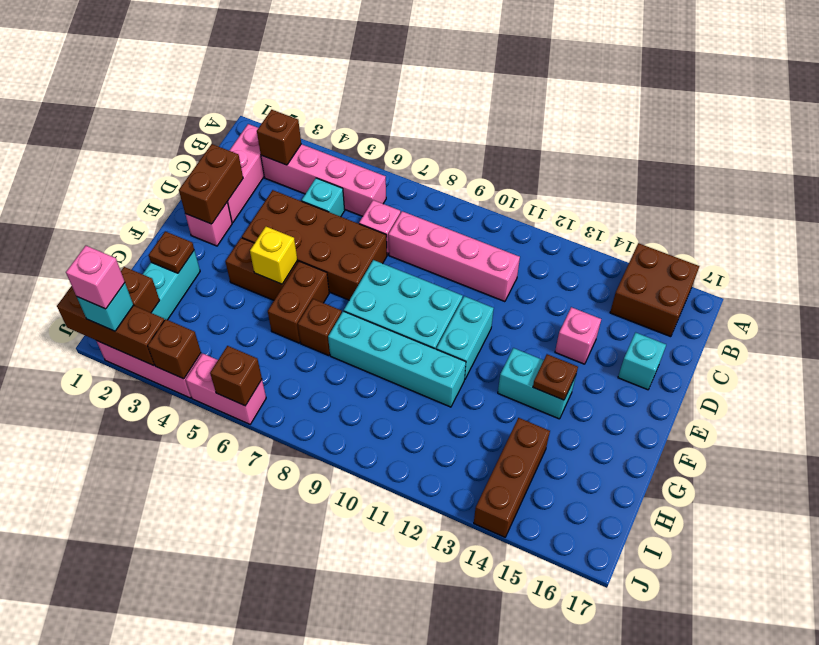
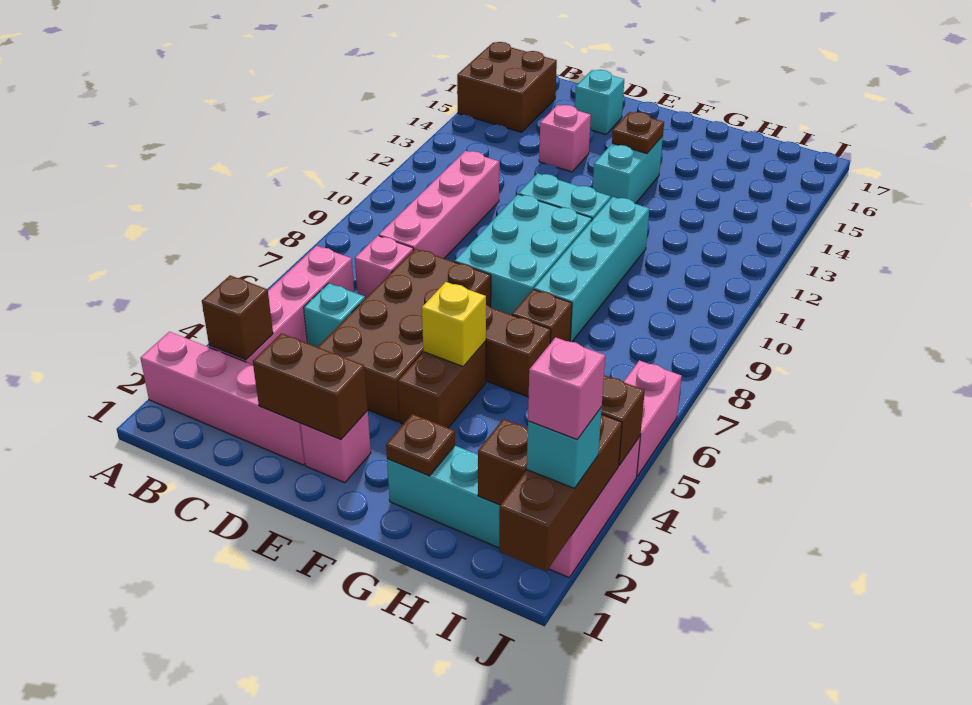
pink brick B2:D2 level 1 -> pink brick A2:D2 level 1
brown brick H14:J14 level 1 -> none
brown brick J6 level 2 -> none

